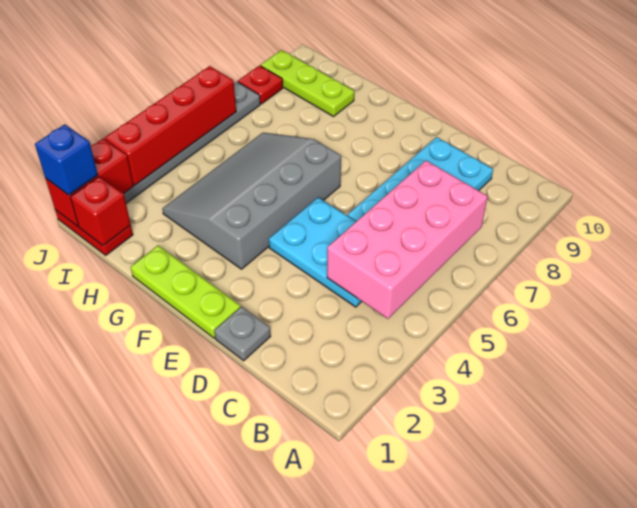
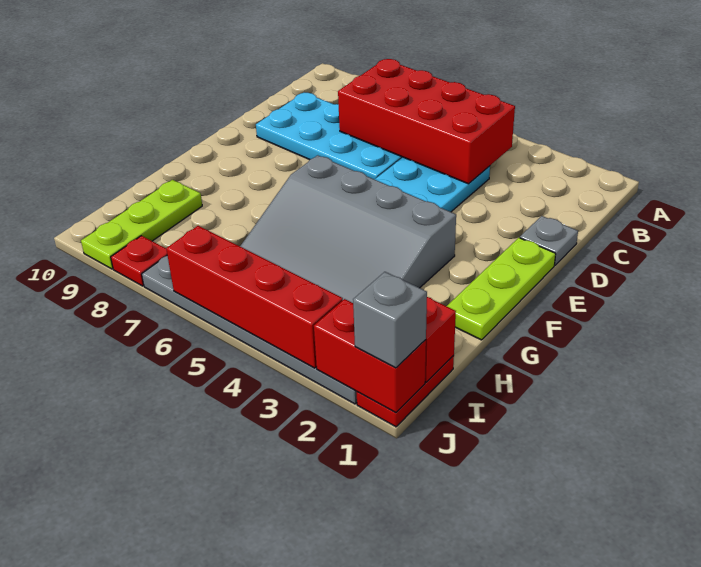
pink brick B4:C7 level 2 -> red brick B4:C7 level 2
blue brick J1 level 3 -> grey brick J1 level 3

